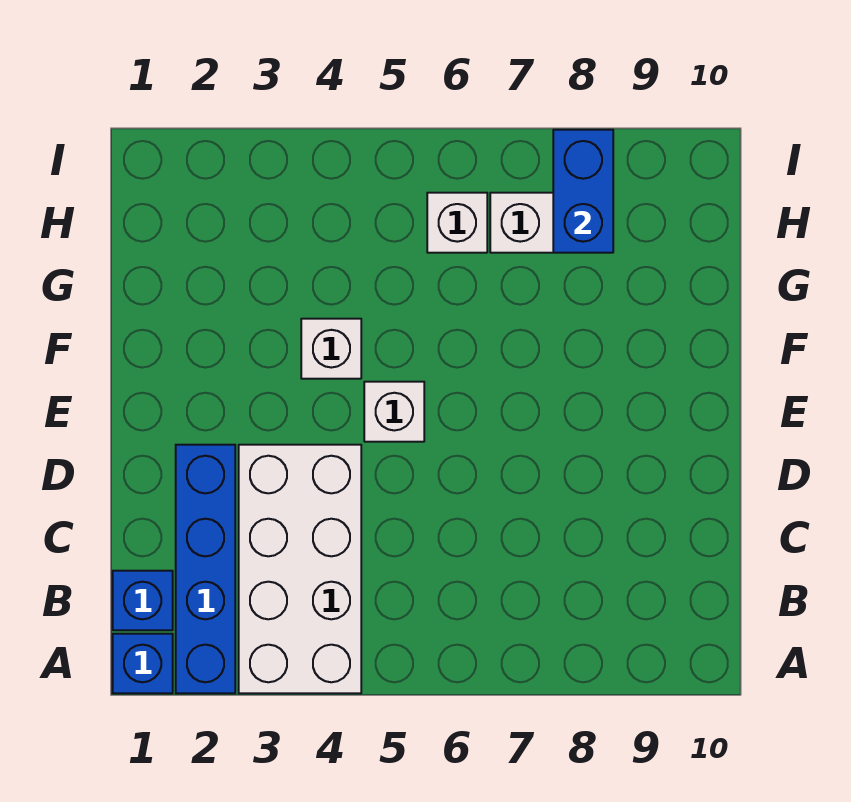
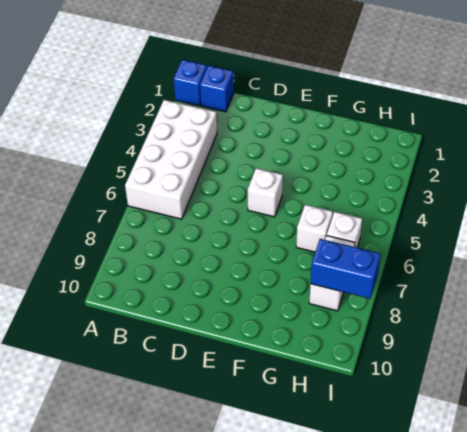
blue brick A2:D2 level 1 -> none
white brick A3:D4 level 1 -> white brick A3:B6 level 1
white brick F4 level 1 -> white brick G6 level 1

